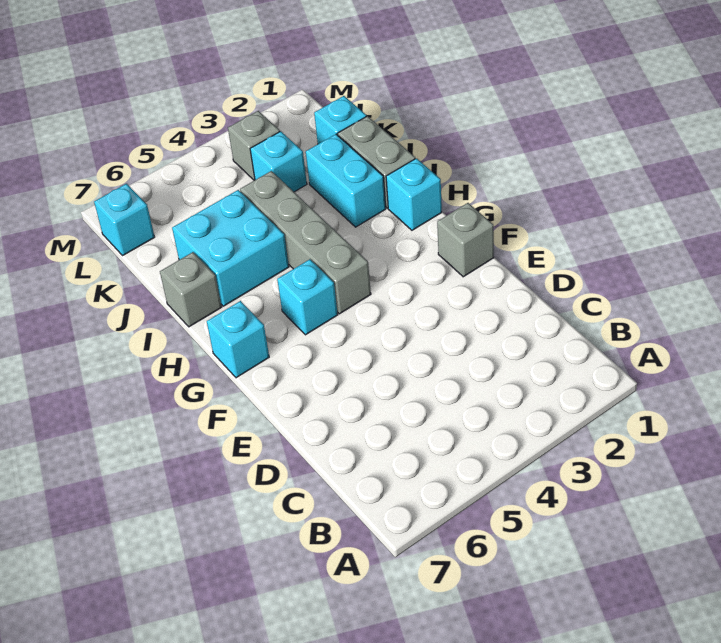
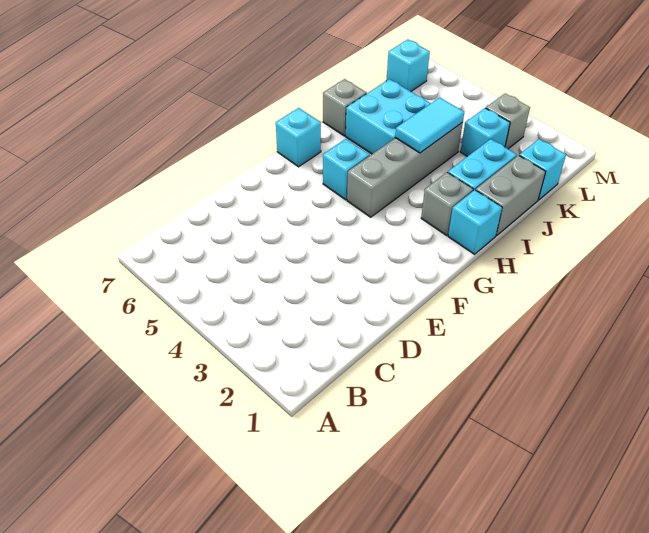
grey brick F1 level 1 -> grey brick H2 level 1
none -> cyan tile I4:J4 level 2

